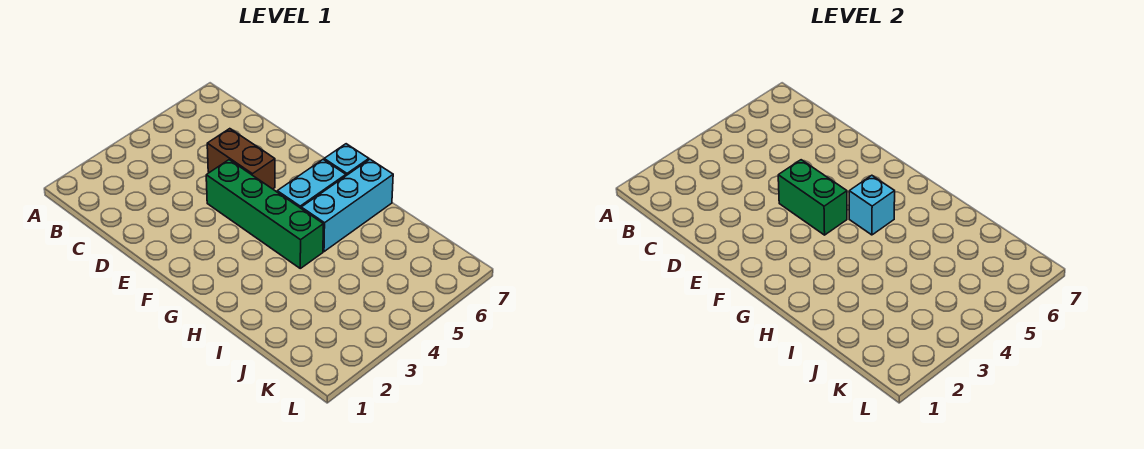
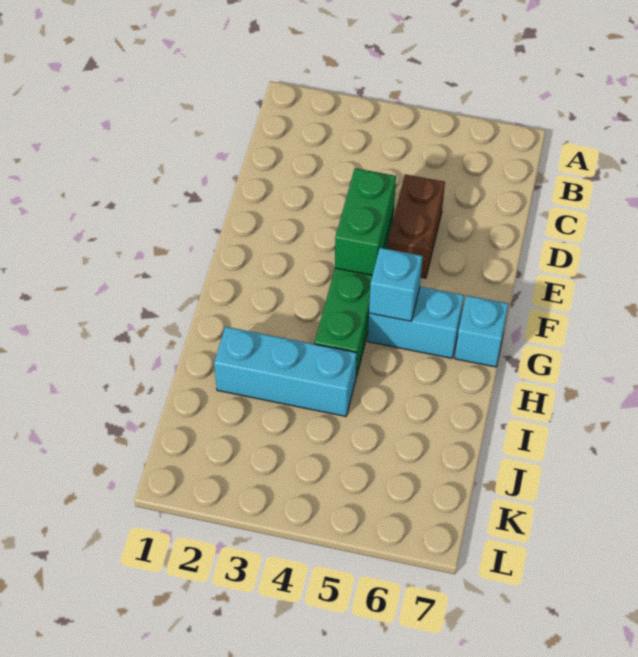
cyan brick H5:H7 level 1 -> cyan brick I2:I4 level 1

